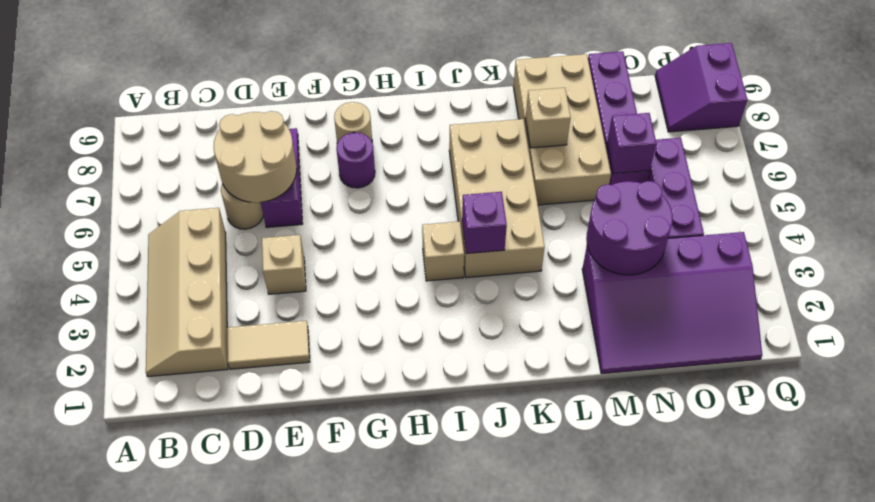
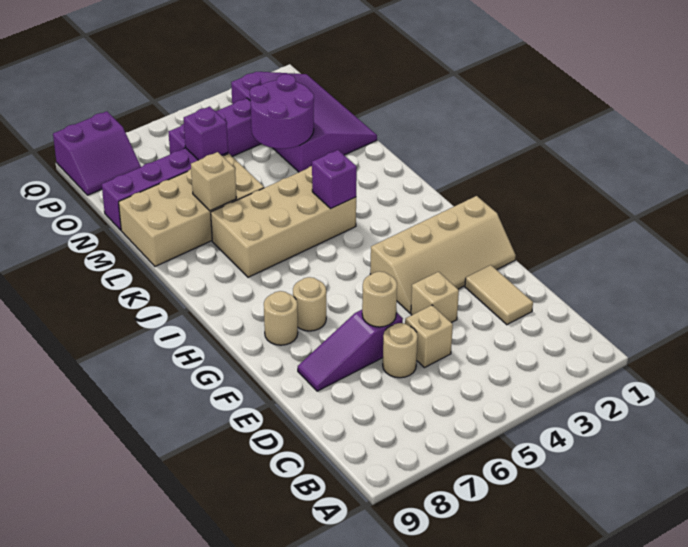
tan slope B2:C5 level 1 top C -> tan slope F1:G4 level 1 top G
tan round brick D6:E7 level 2 -> tan round brick E6 level 2
purple round brick G7 level 1 -> tan round brick G7 level 1
tan brick I4 level 1 -> tan brick D5 level 1

